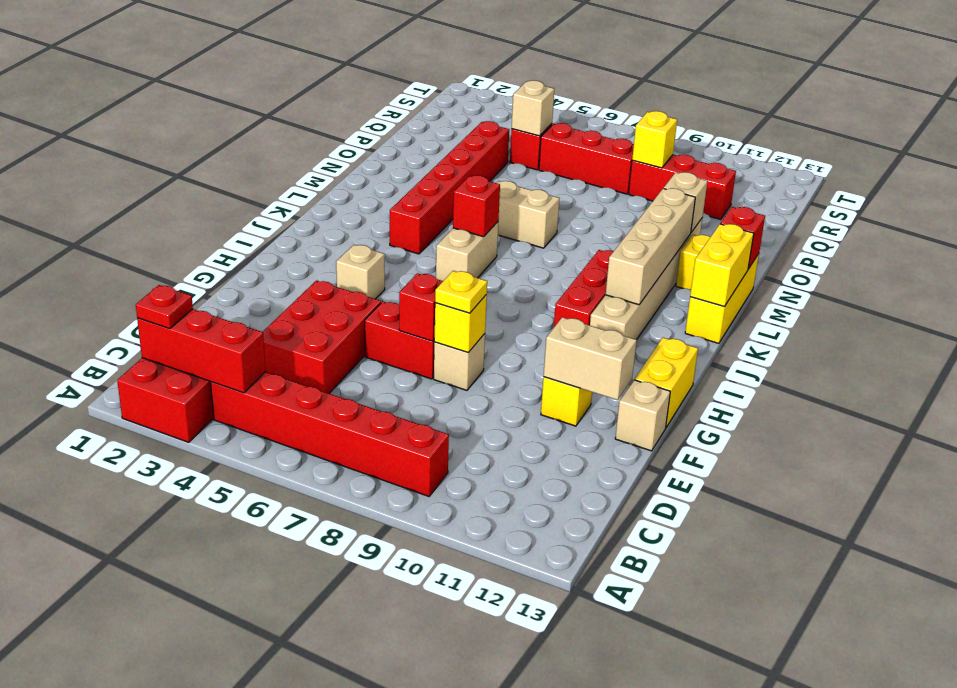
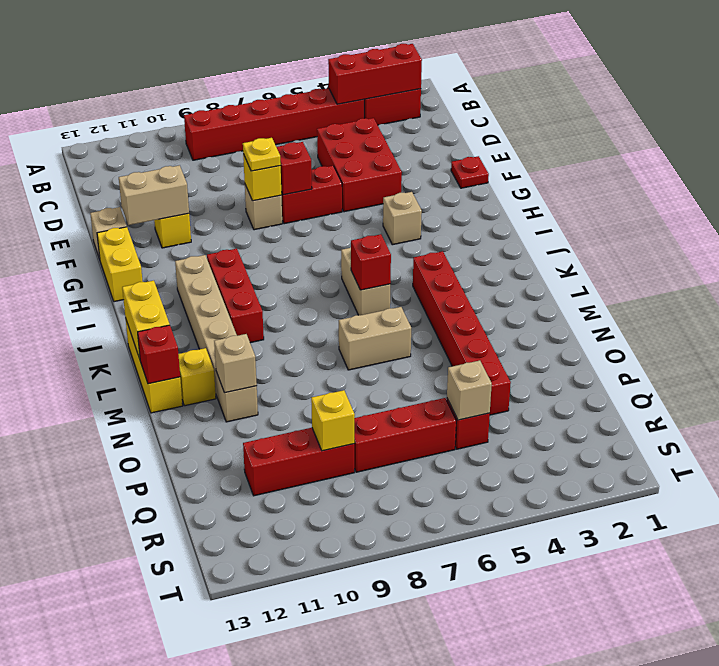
red plate B2 level 3 -> red plate F1 level 1
tan brick J11:M11 level 2 -> none

